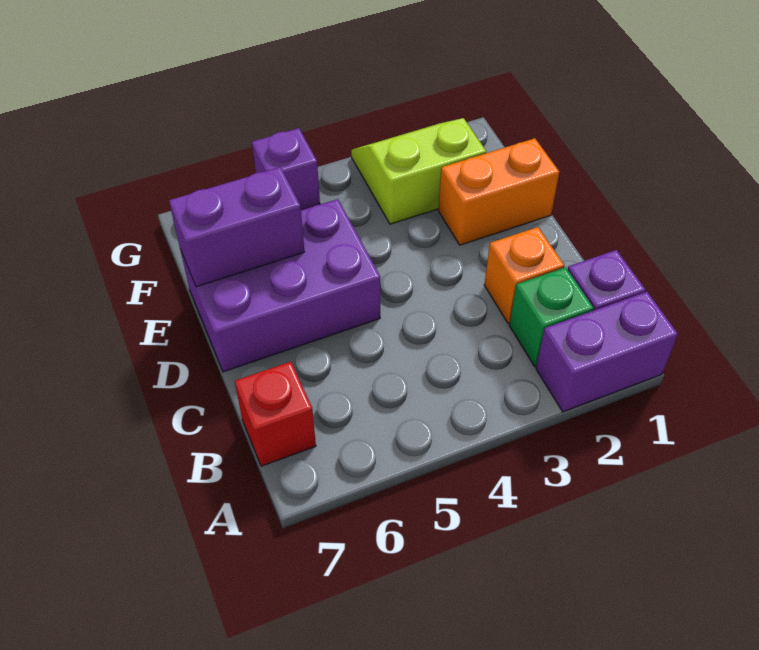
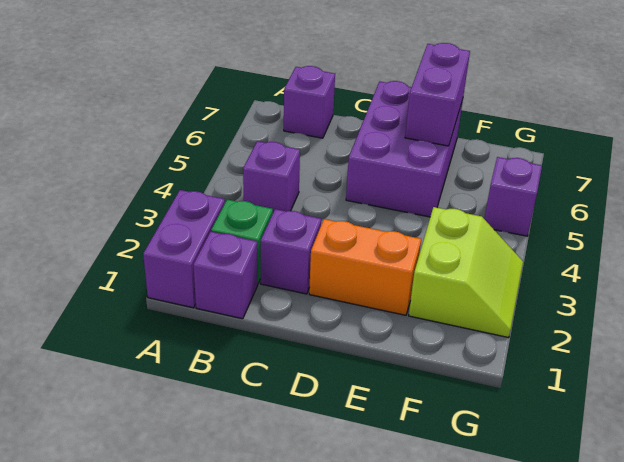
none -> purple brick B4 level 1
red brick B7 level 1 -> purple brick B7 level 1
orange brick C2 level 1 -> purple brick C2 level 1
orange brick E1:E2 level 1 -> orange brick D2:E2 level 1

